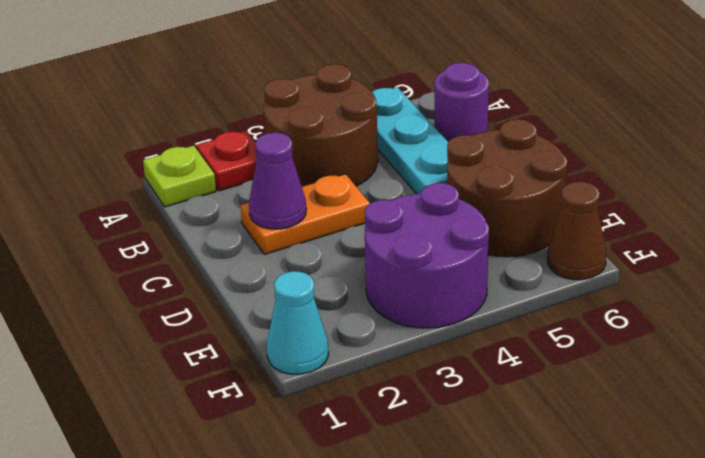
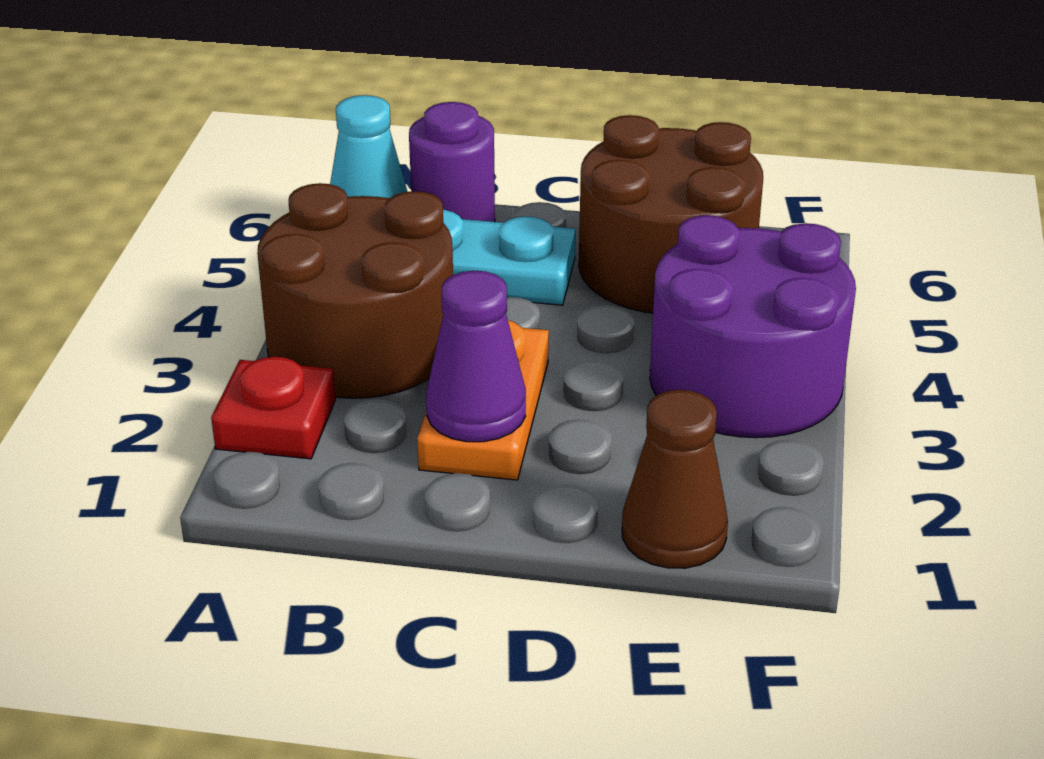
lime plate A1 level 1 -> none
cyan cone F1 level 1 -> cyan cone A6 level 1
brown cone F6 level 1 -> brown cone E1 level 1

